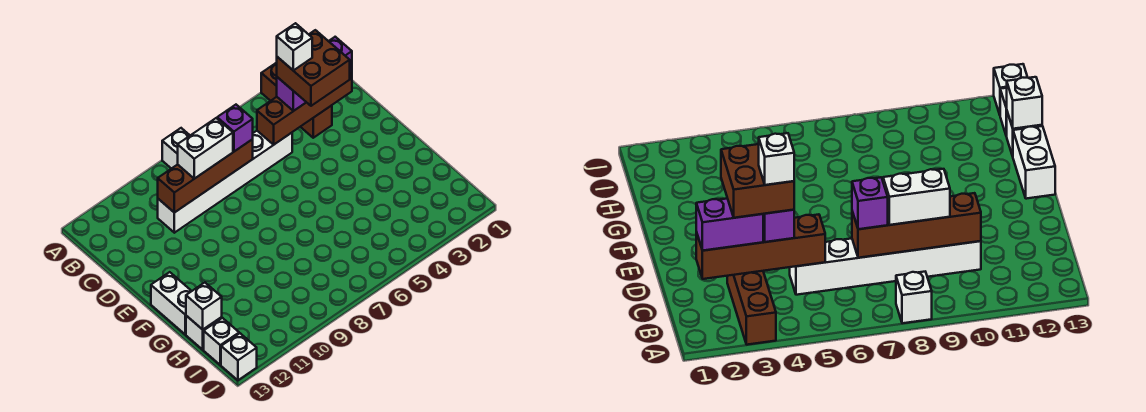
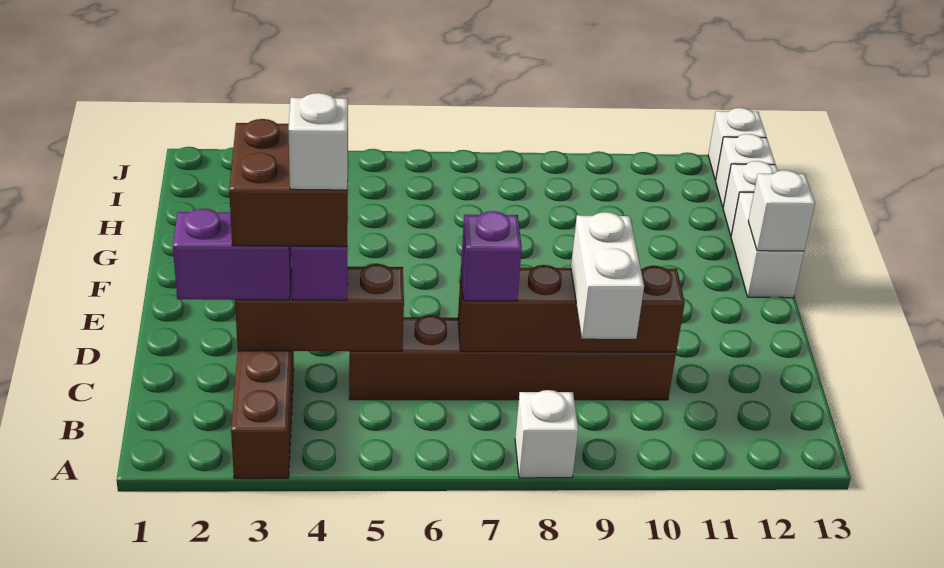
brown brick C2:C5 level 2 -> brown brick C3:C5 level 2
white brick C5:C10 level 1 -> brown brick C5:C10 level 1
white brick C8:C9 level 3 -> white brick B9:C9 level 3
white brick H13 level 2 -> white brick F13 level 2

